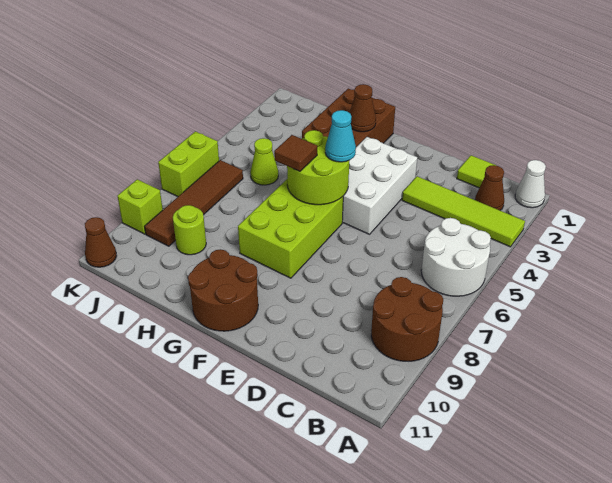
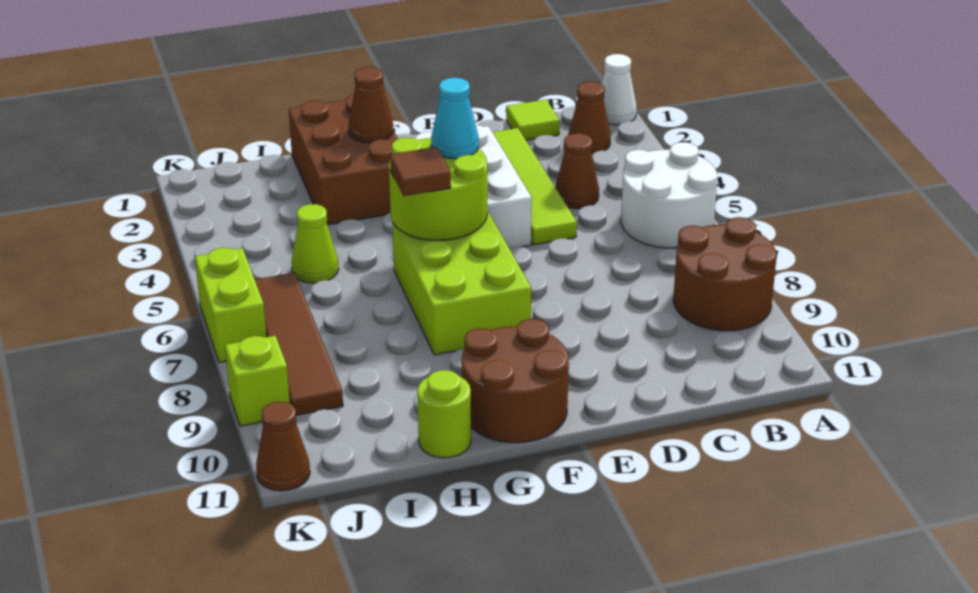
lime tile A3:D3 level 1 -> lime tile D2:D5 level 1
none -> brown cone C4 level 1
lime round brick I9 level 1 -> lime round brick H11 level 1

